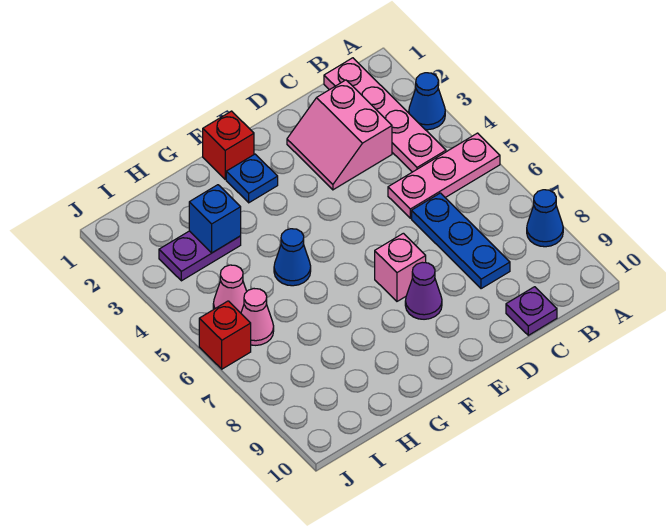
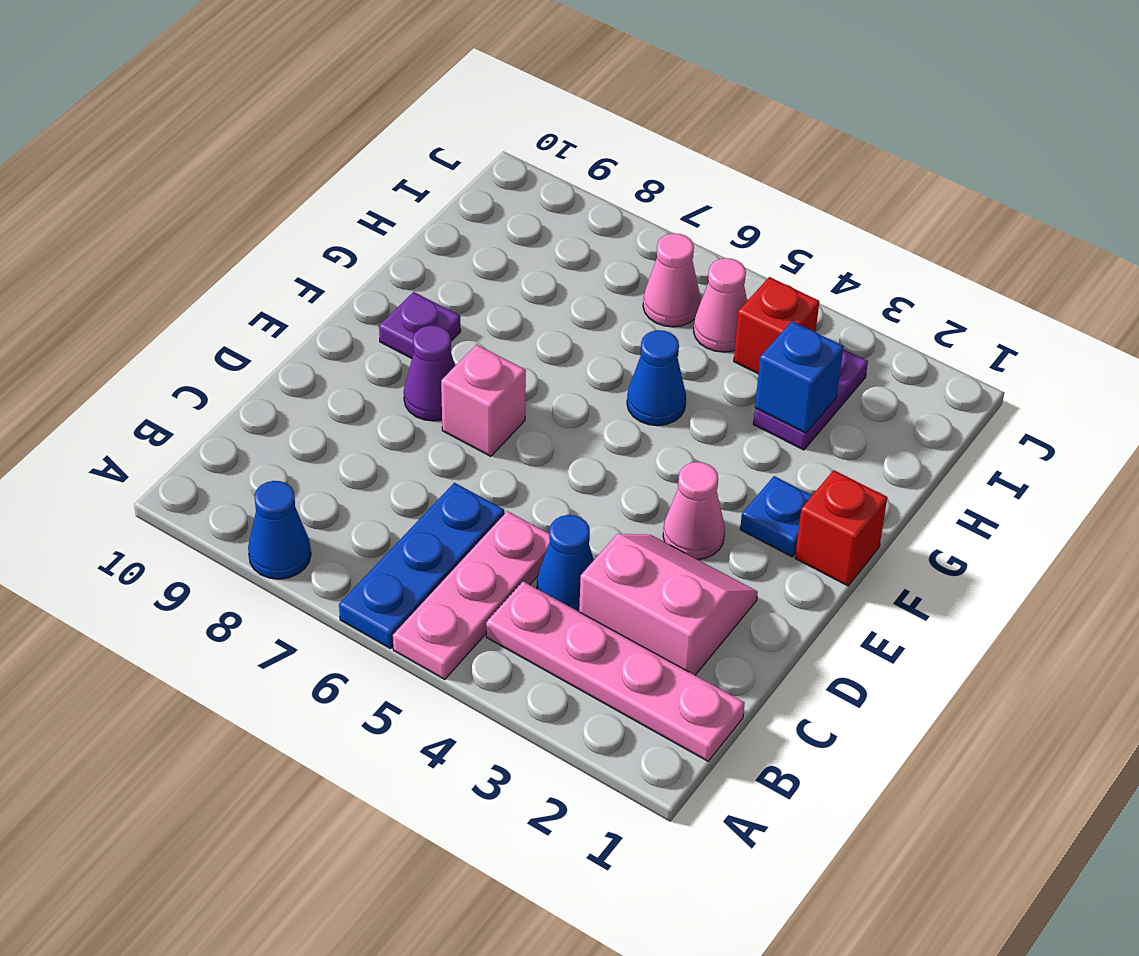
blue cone A3 level 1 -> blue cone C4 level 1
blue plate C6:C8 level 1 -> blue plate A6:C6 level 1
purple plate C10 level 1 -> purple plate F9 level 1
none -> pink cone E3 level 1
red brick J6 level 1 -> red brick I4 level 1

